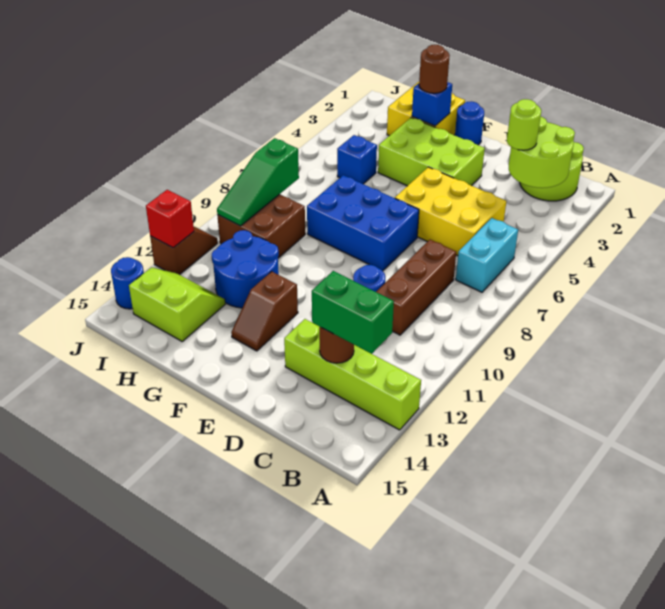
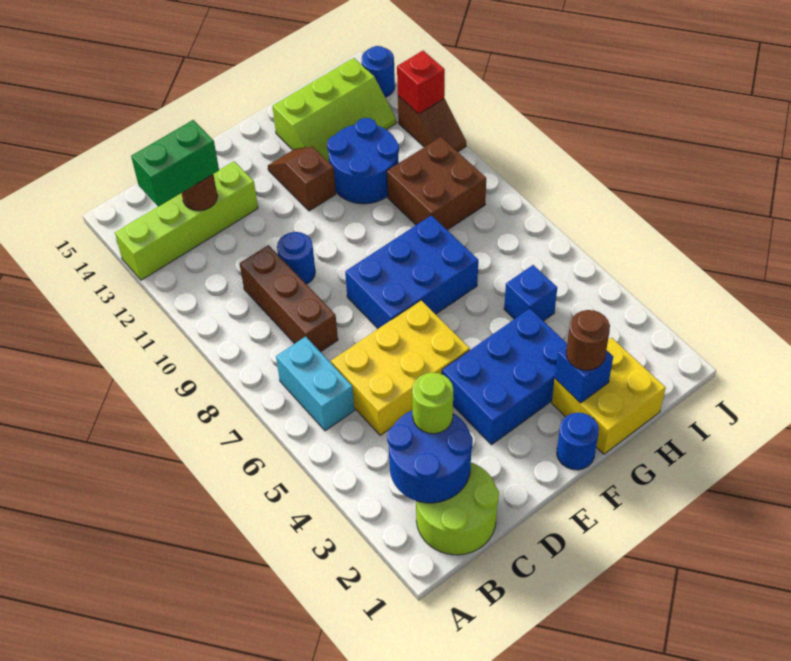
lime round brick B2:C3 level 2 -> blue round brick B2:C3 level 2
lime brick E3:G4 level 1 -> blue brick E3:G4 level 1
lime slope H13:I14 level 1 top 14 -> lime slope G13:I14 level 1 top 14
green slope I8:I10 level 2 top 8 -> none

